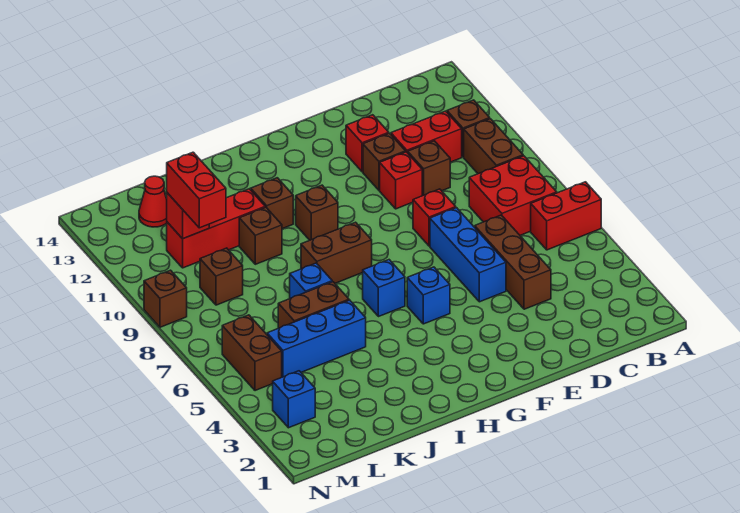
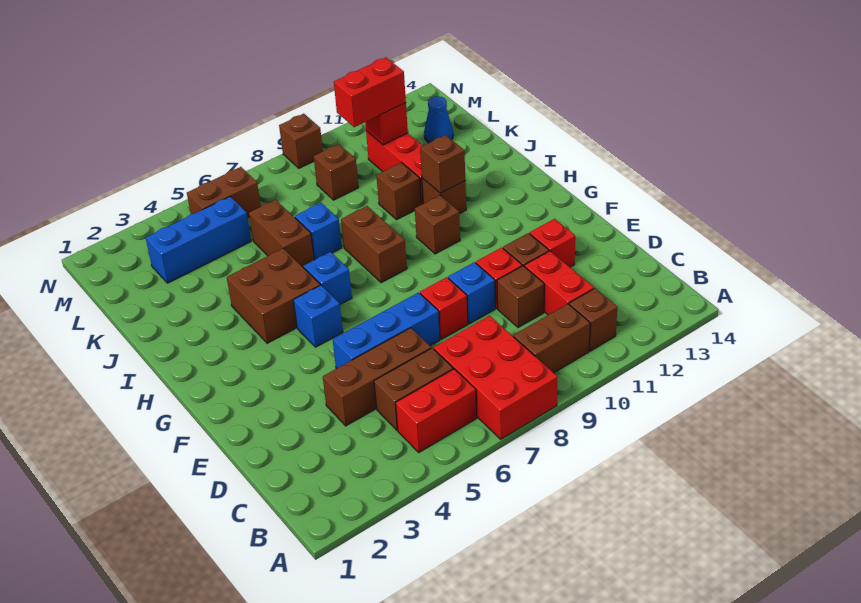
red brick A6:B6 level 1 -> red brick B5:B6 level 1
red brick B7:C8 level 1 -> red brick A7:C8 level 1
none -> brown brick C5:C6 level 1
none -> brown brick H4:I5 level 1
none -> brown brick I11 level 2
blue brick J5:L5 level 1 -> blue brick L3:L5 level 1
red cone L13 level 1 -> blue cone L13 level 1
blue brick M3 level 1 -> blue brick E9 level 1

